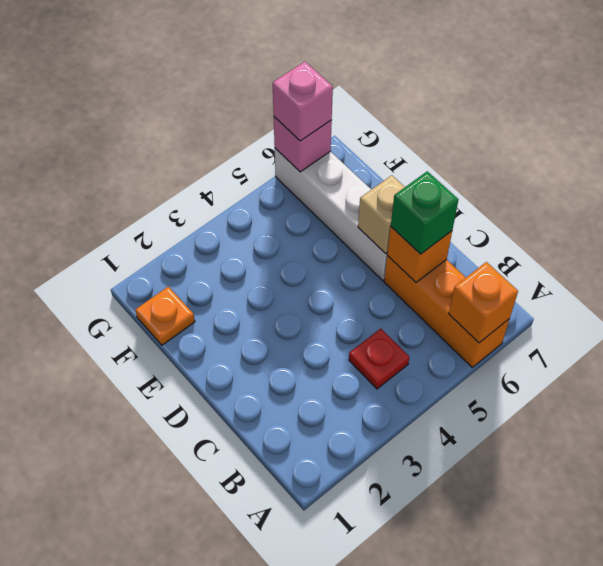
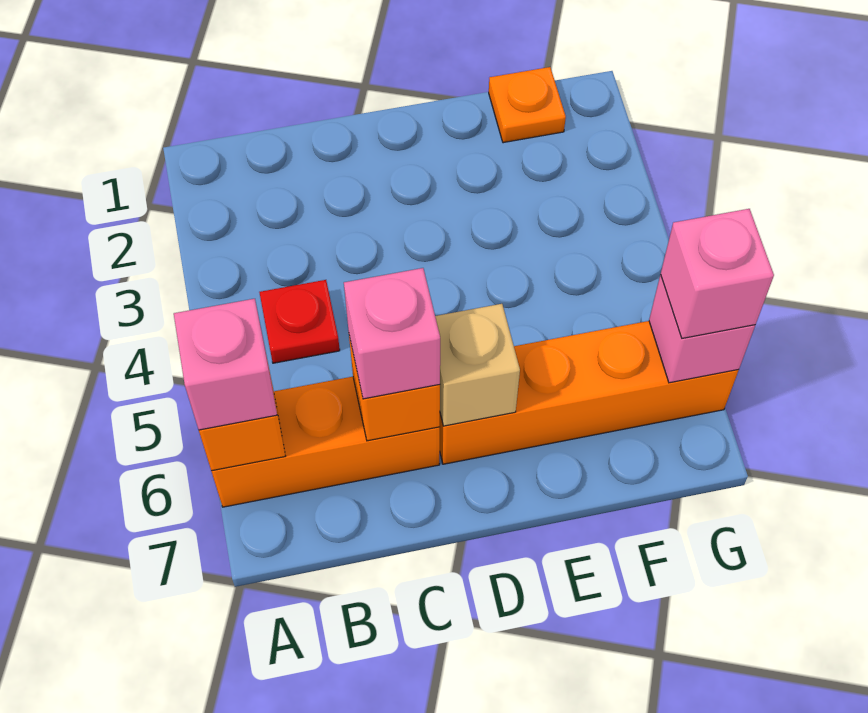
none -> pink brick A6 level 3
green brick C6 level 3 -> pink brick C6 level 3
white brick D6:G6 level 1 -> orange brick D6:G6 level 1

